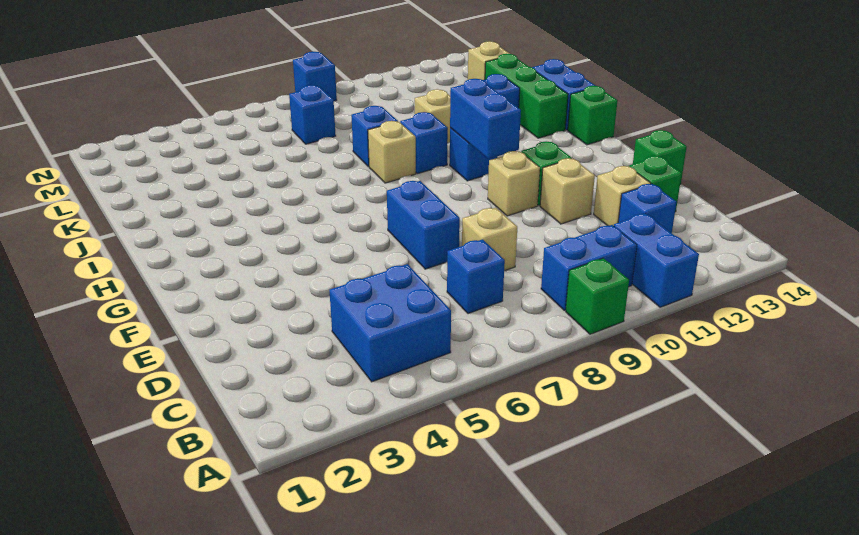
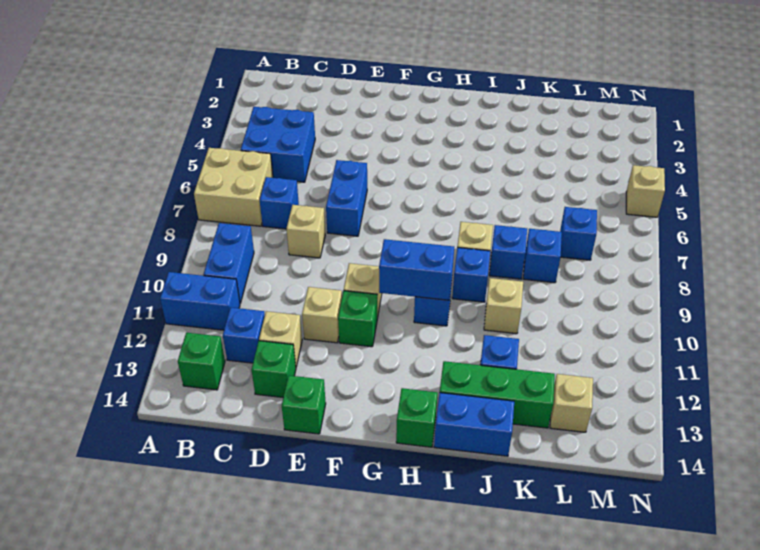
none -> tan brick A6:B7 level 1
green brick A9 level 1 -> green brick B13 level 1
blue brick E7:F7 level 1 -> blue brick E6:E7 level 1
none -> tan brick N5 level 1
blue brick N8 level 1 -> blue brick K8 level 1

